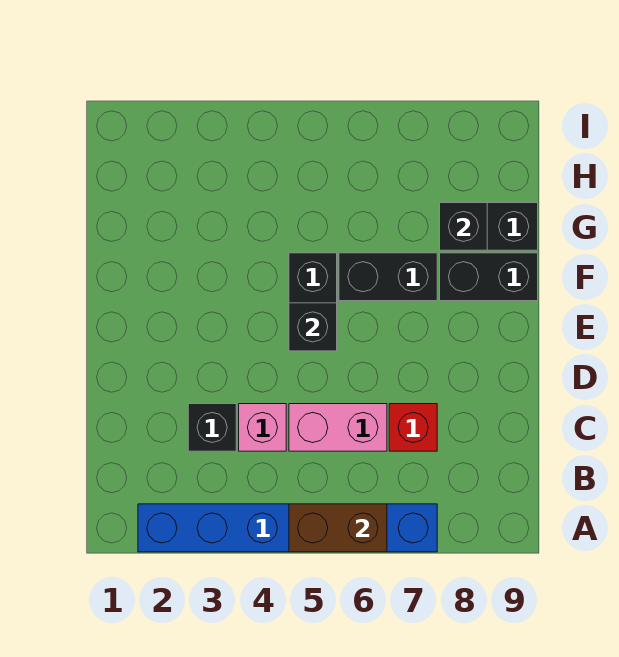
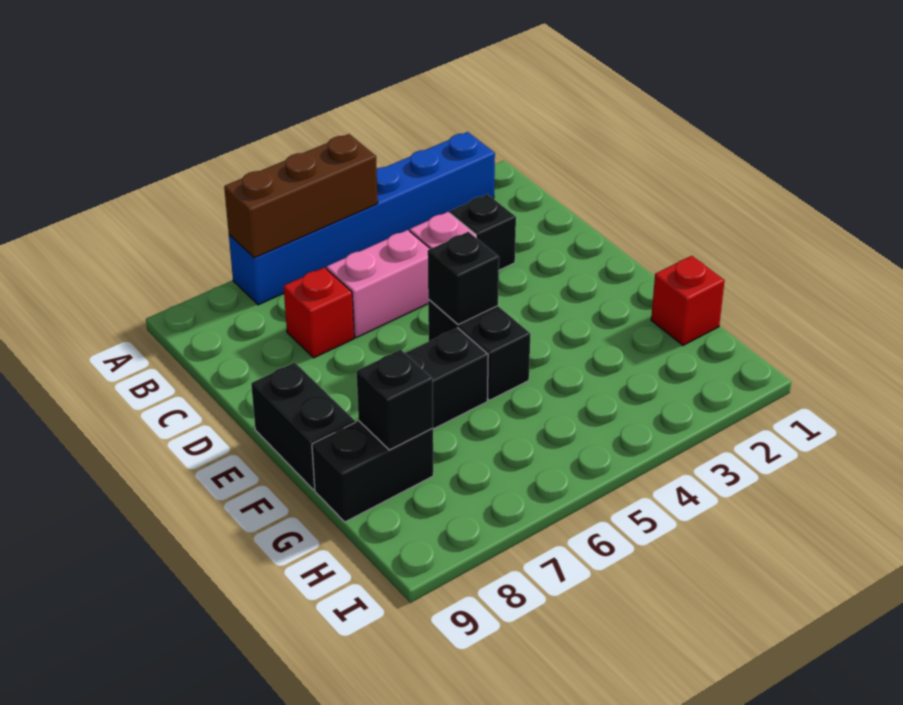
brown brick A5:A6 level 2 -> brown brick A5:A7 level 2
black brick F8:F9 level 1 -> black brick E9:F9 level 1
none -> red brick G1 level 1

